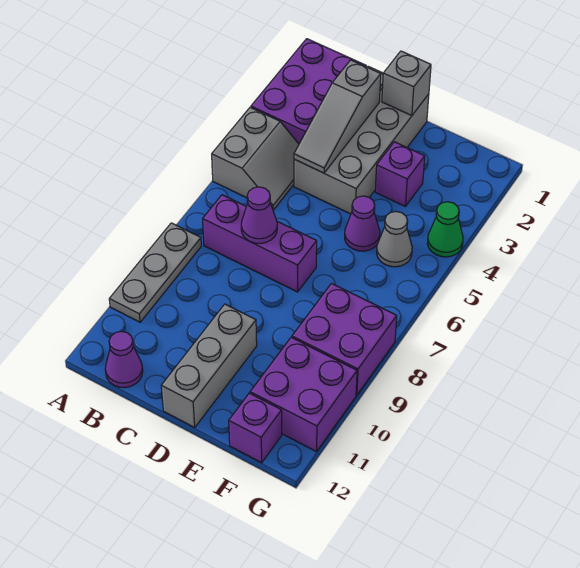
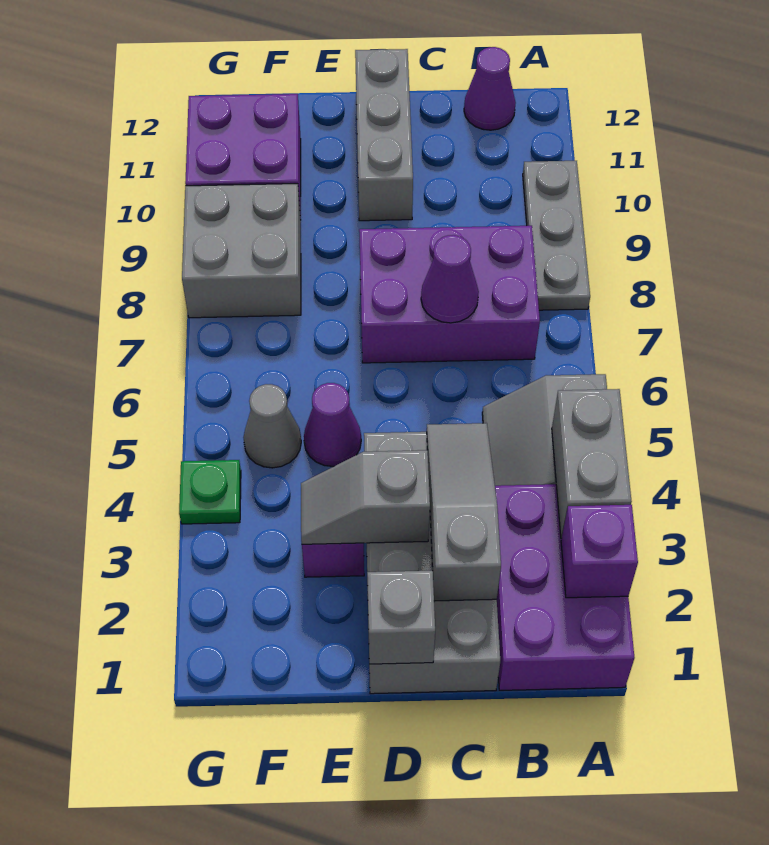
none -> grey brick A3:A4 level 2
purple brick B7:D7 level 1 -> purple brick B7:D8 level 1
none -> grey slope D3:E3 level 2 top D
purple brick F8:G9 level 1 -> grey brick F8:G9 level 1
purple brick F12 level 1 -> purple brick A2 level 2
green cone G4 level 1 -> green plate G4 level 1

